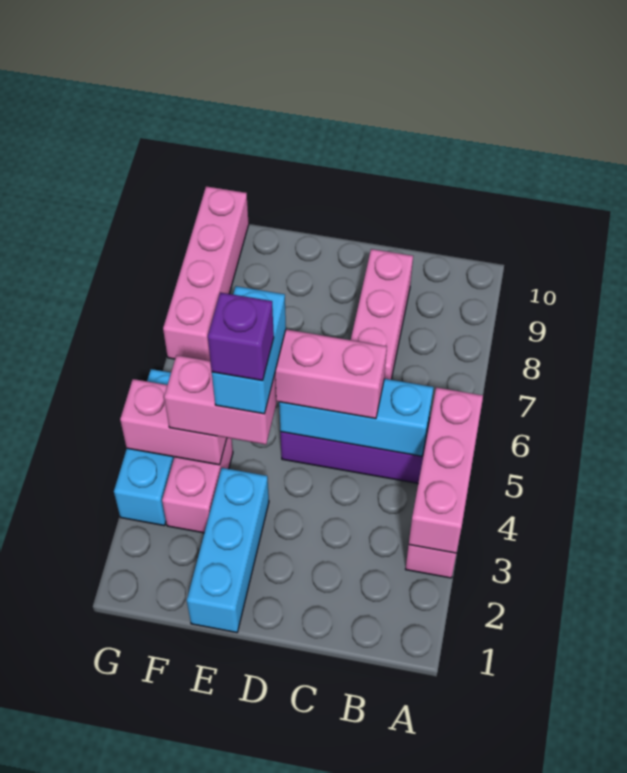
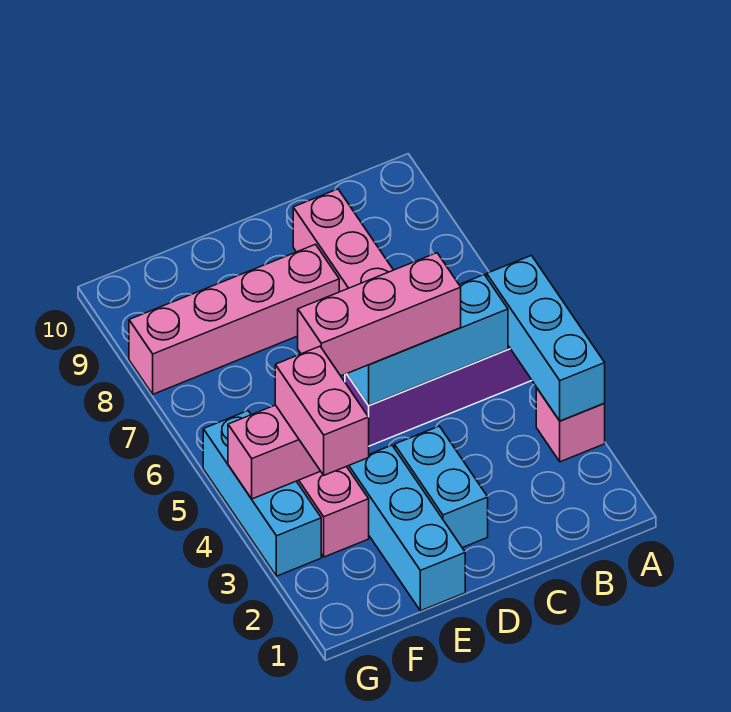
pink brick A3:A5 level 2 -> cyan brick A3:A5 level 2
pink brick E4:F4 level 3 -> pink brick F3:F4 level 3
cyan brick E4:E5 level 4 -> cyan brick D2:D3 level 1
purple brick E4 level 5 -> none
pink brick G7:G10 level 1 -> pink brick D8:G8 level 1

